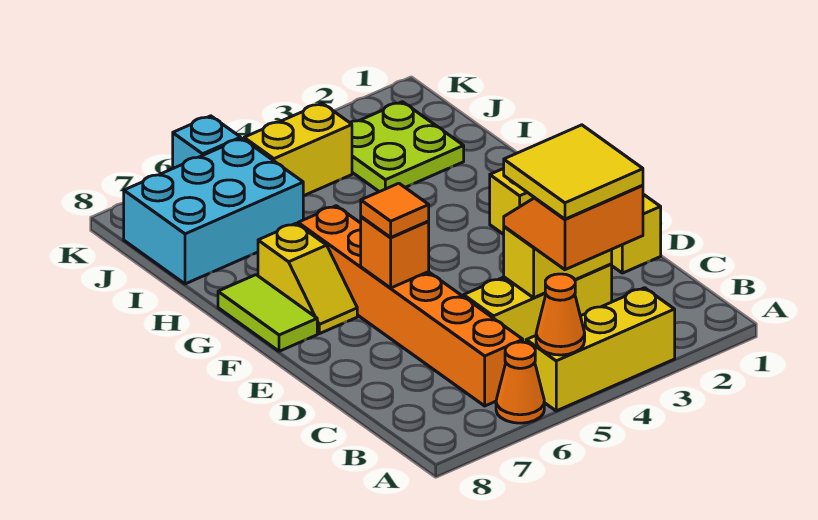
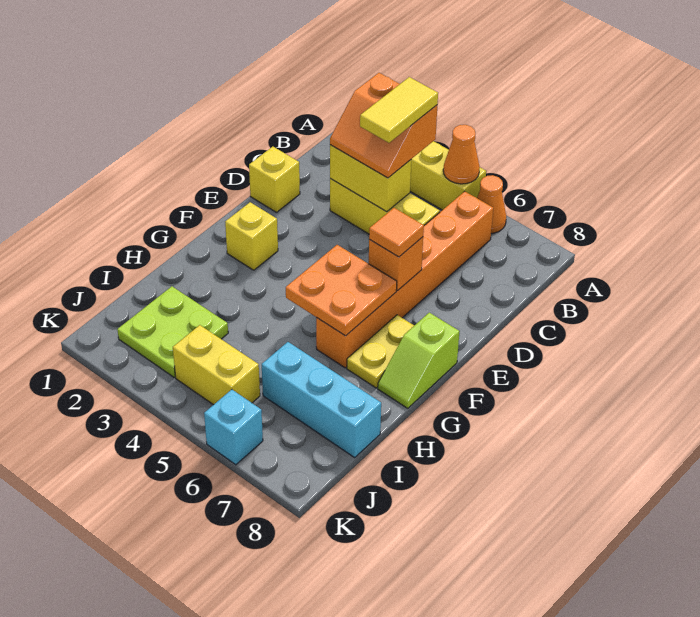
yellow tile B3:C4 level 4 -> yellow tile B4:C4 level 4
none -> orange plate F5:G6 level 2
yellow slope F7:G7 level 1 top G -> yellow plate F7:G7 level 1
lime tile F8:G8 level 1 -> lime slope F8:G8 level 1 top F
cyan brick I6:J8 level 1 -> cyan brick I6:I8 level 1

